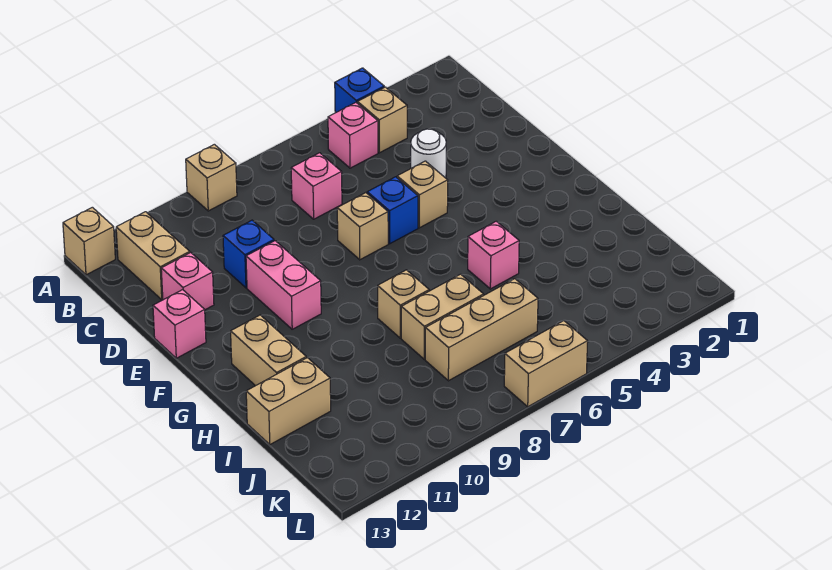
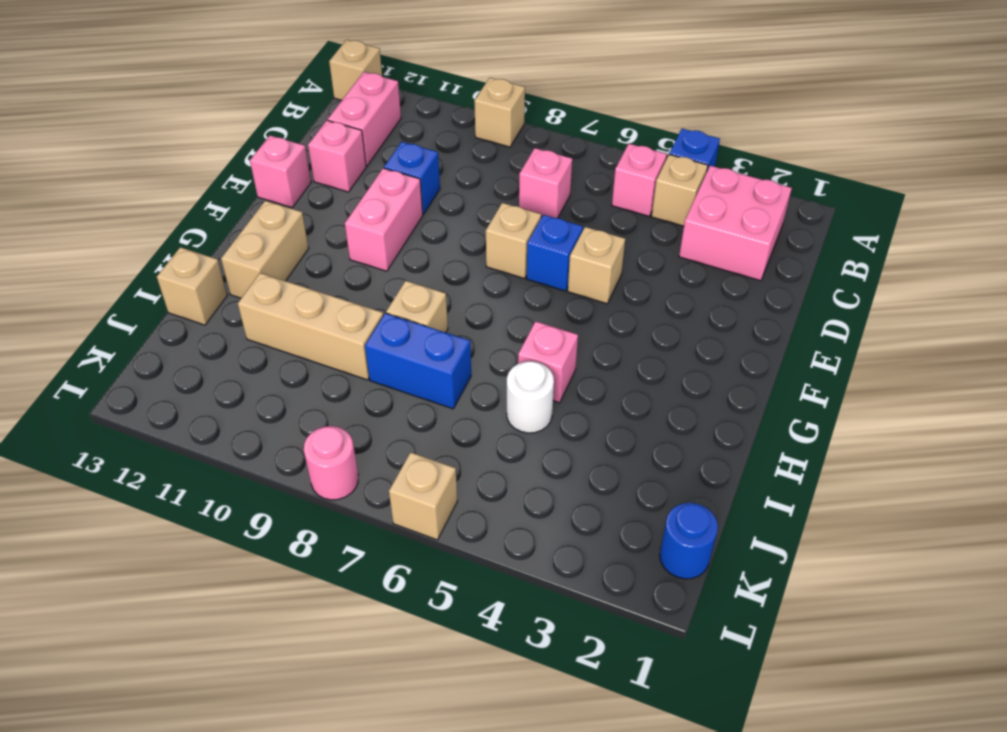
none -> pink brick B2:C3 level 1
tan brick B12:C12 level 1 -> pink brick B12:C12 level 1
white round brick D4 level 1 -> white round brick I5 level 1
tan brick I7:I8 level 1 -> blue brick I7:I8 level 1
tan brick I12:I13 level 1 -> tan brick I13 level 1
tan brick J6:J8 level 1 -> tan brick I9:I11 level 1
none -> blue round brick K1 level 1
tan brick L6:L7 level 1 -> tan brick L6 level 1
none -> pink round brick L8 level 1

